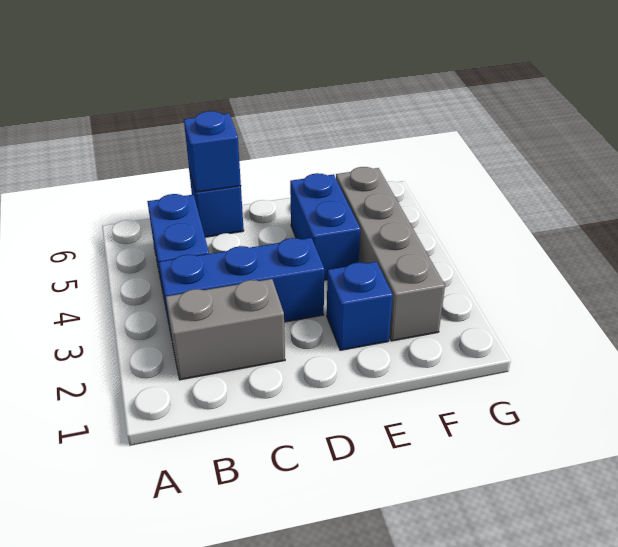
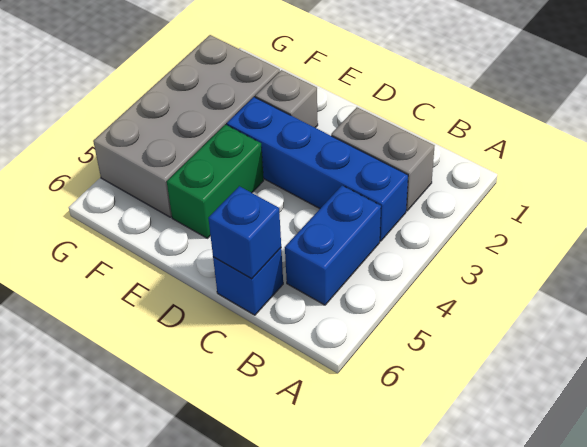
blue brick B3:D3 level 1 -> blue brick B3:E3 level 1
blue brick E2 level 1 -> grey brick E2 level 1
blue brick E4:E5 level 1 -> green brick E4:E5 level 1
grey brick F2:F5 level 1 -> grey brick F2:G5 level 1

